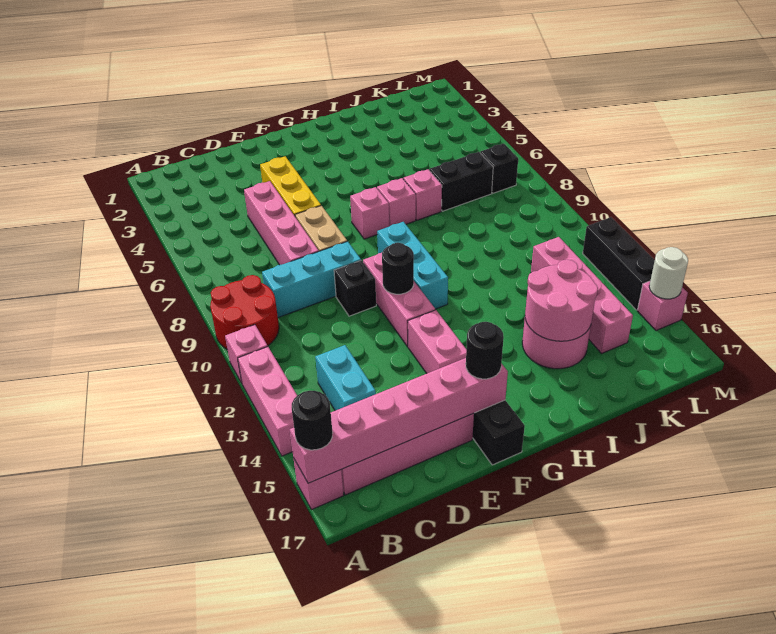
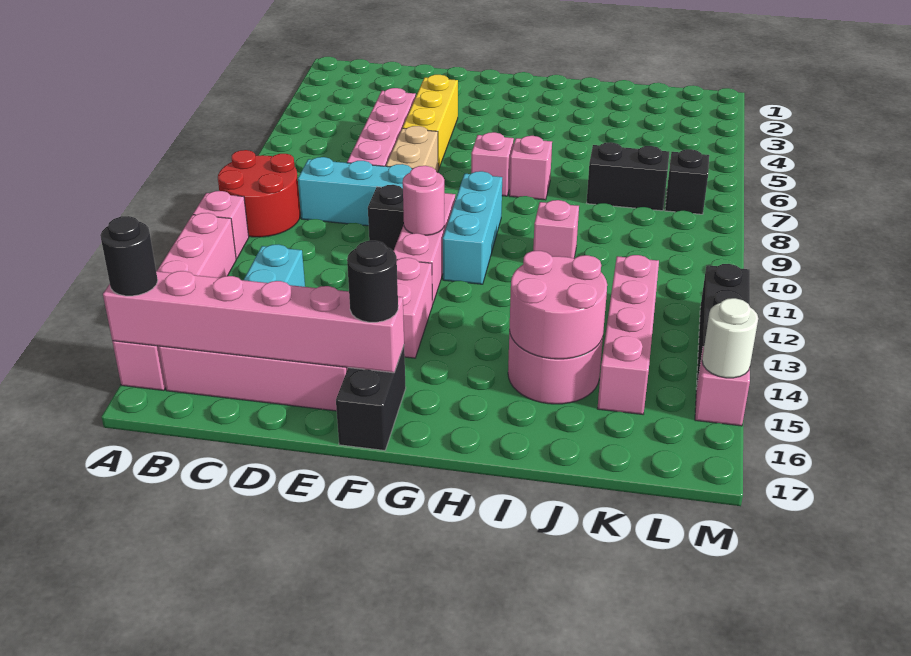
black round brick F11 level 2 -> pink round brick F11 level 2
pink brick I7 level 1 -> pink brick I10 level 1

